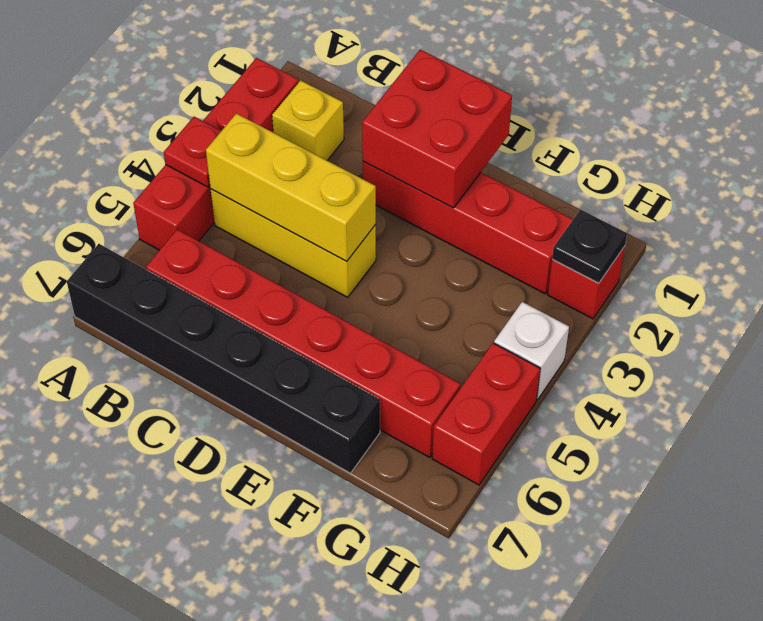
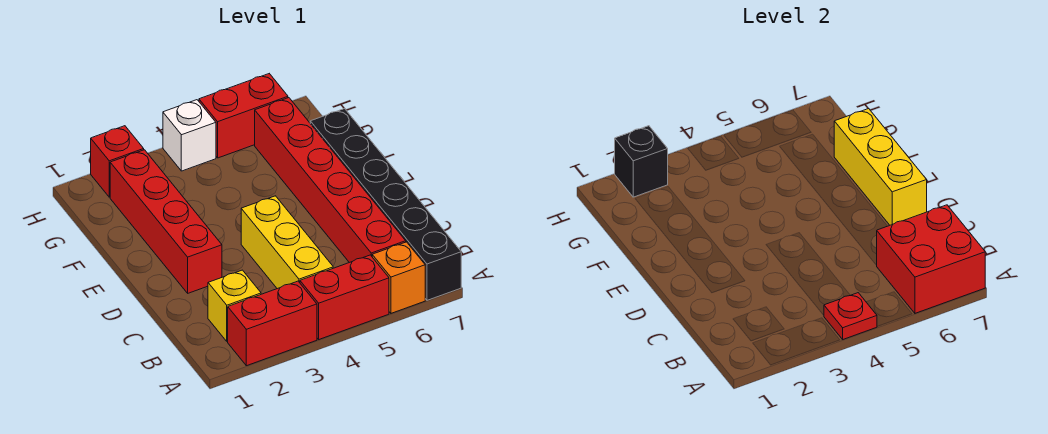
none -> orange brick A6 level 1
yellow brick B4:D4 level 2 -> yellow brick D7:F7 level 2
red brick D1:E2 level 2 -> red brick A6:B7 level 2
black plate H2 level 2 -> black brick H2 level 2

